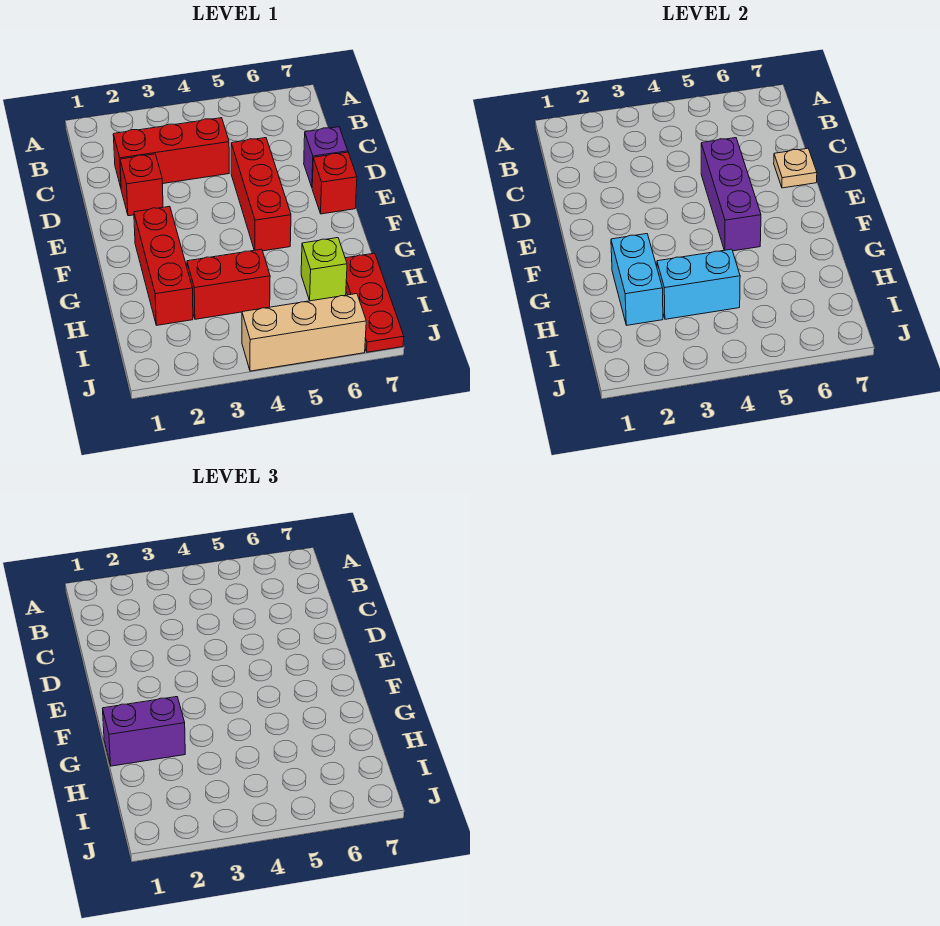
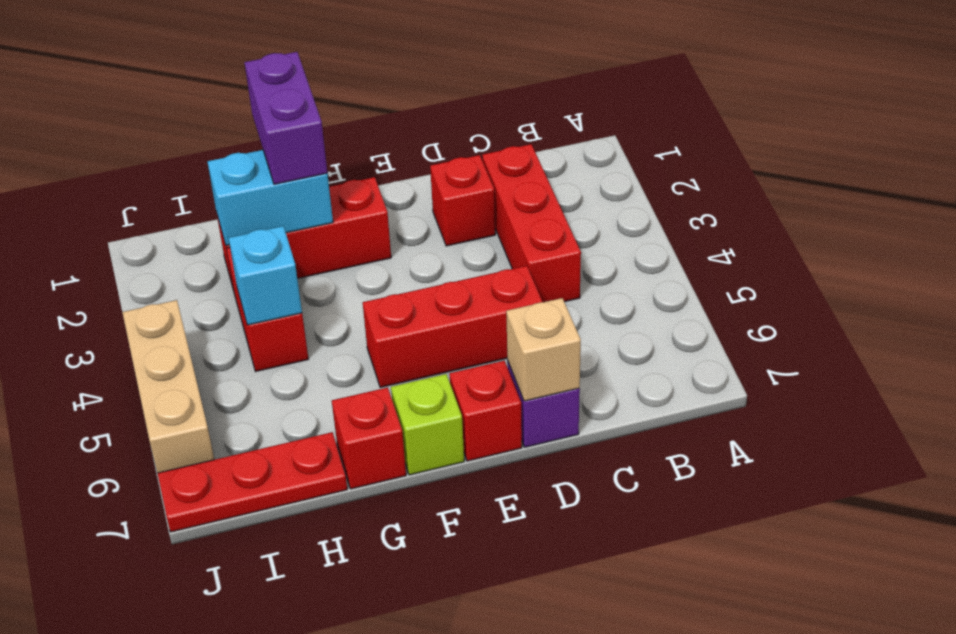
purple brick D5:F5 level 2 -> none
tan plate D7 level 2 -> tan brick D7 level 2
none -> red brick G7 level 1
cyan brick H3:H4 level 2 -> cyan brick H4 level 2
lime brick H6 level 1 -> lime brick F7 level 1

